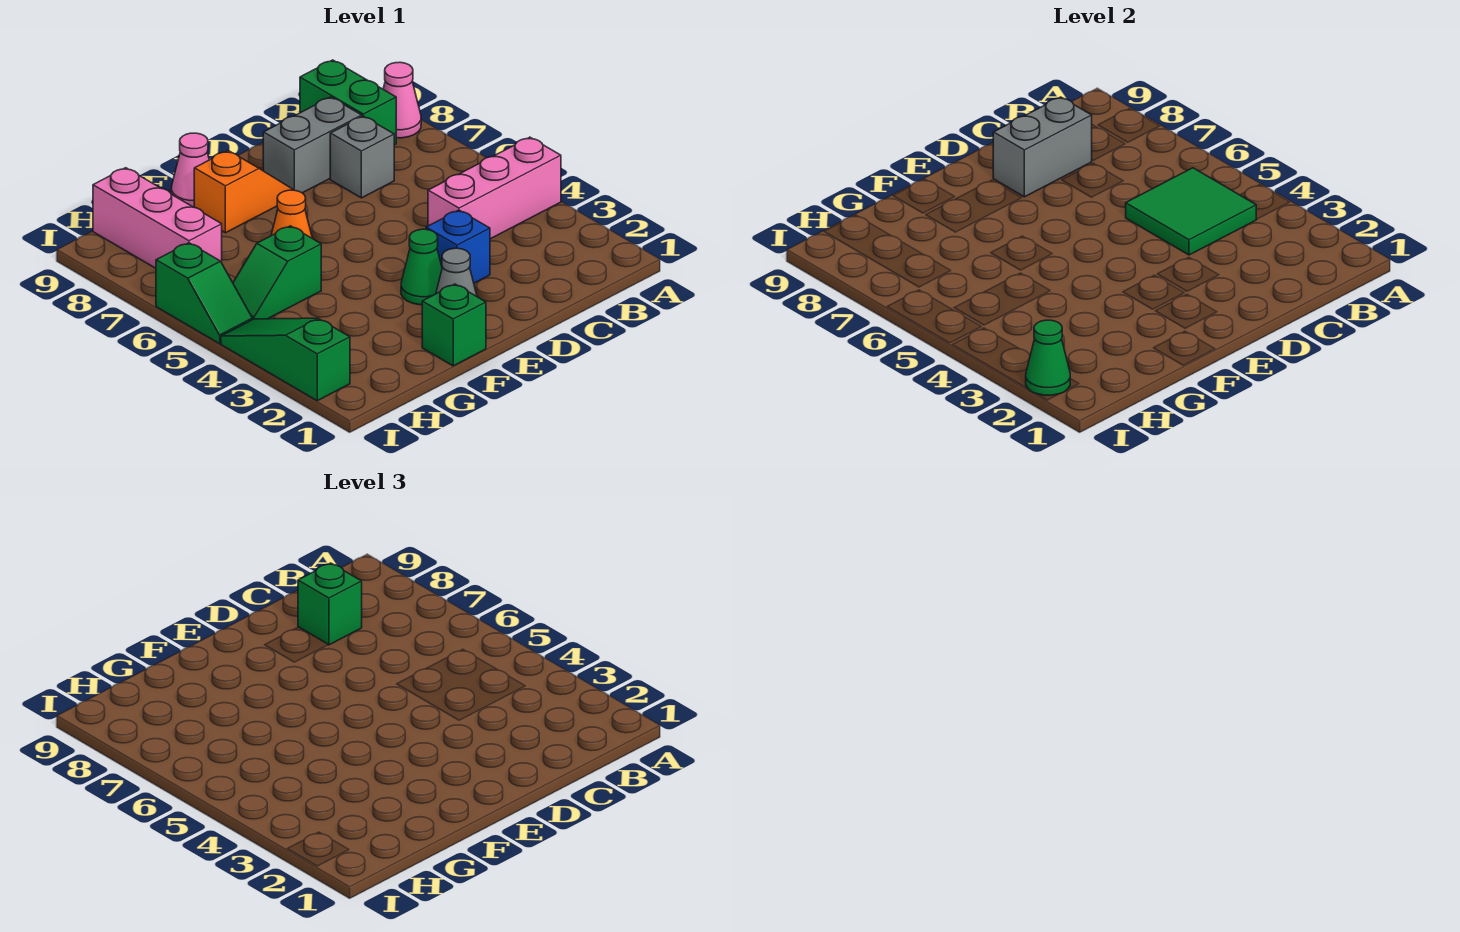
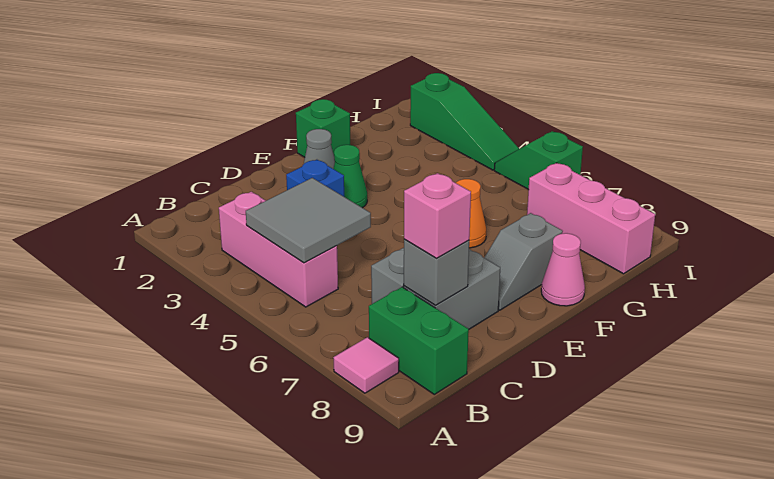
pink brick A4:C4 level 1 -> pink brick B3:B5 level 1
pink cone A8 level 1 -> pink tile A8 level 1
green tile B4:C5 level 2 -> grey tile B4:C5 level 2
grey brick C8:D8 level 2 -> grey brick C8 level 2
green brick C8 level 3 -> pink brick C8 level 3
orange slope E8:F8 level 1 top F -> grey slope E8:F8 level 1 top F
green slope G5:H5 level 1 top G -> none
green cone I2 level 2 -> none

